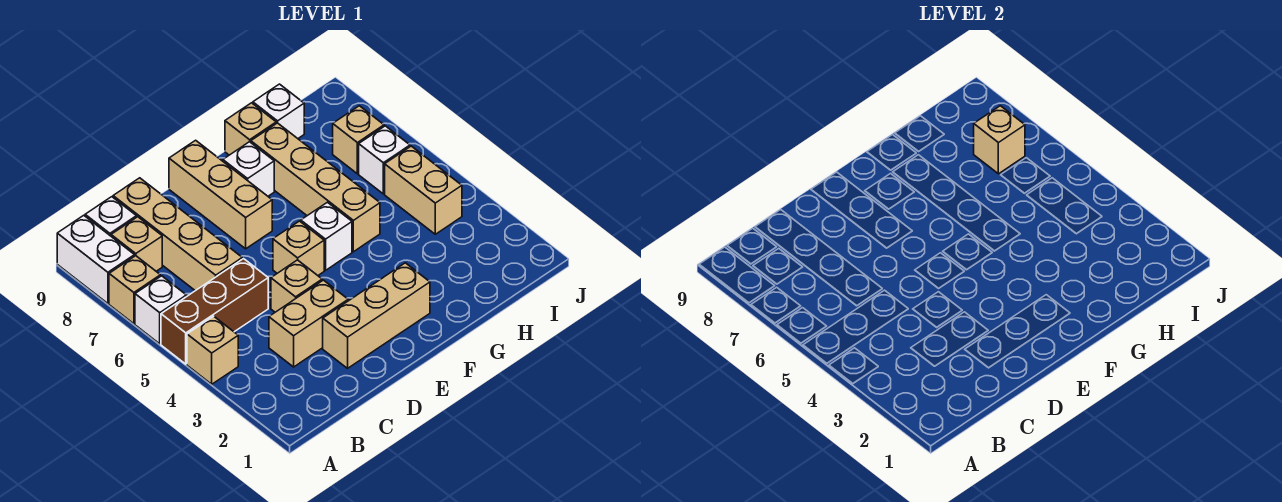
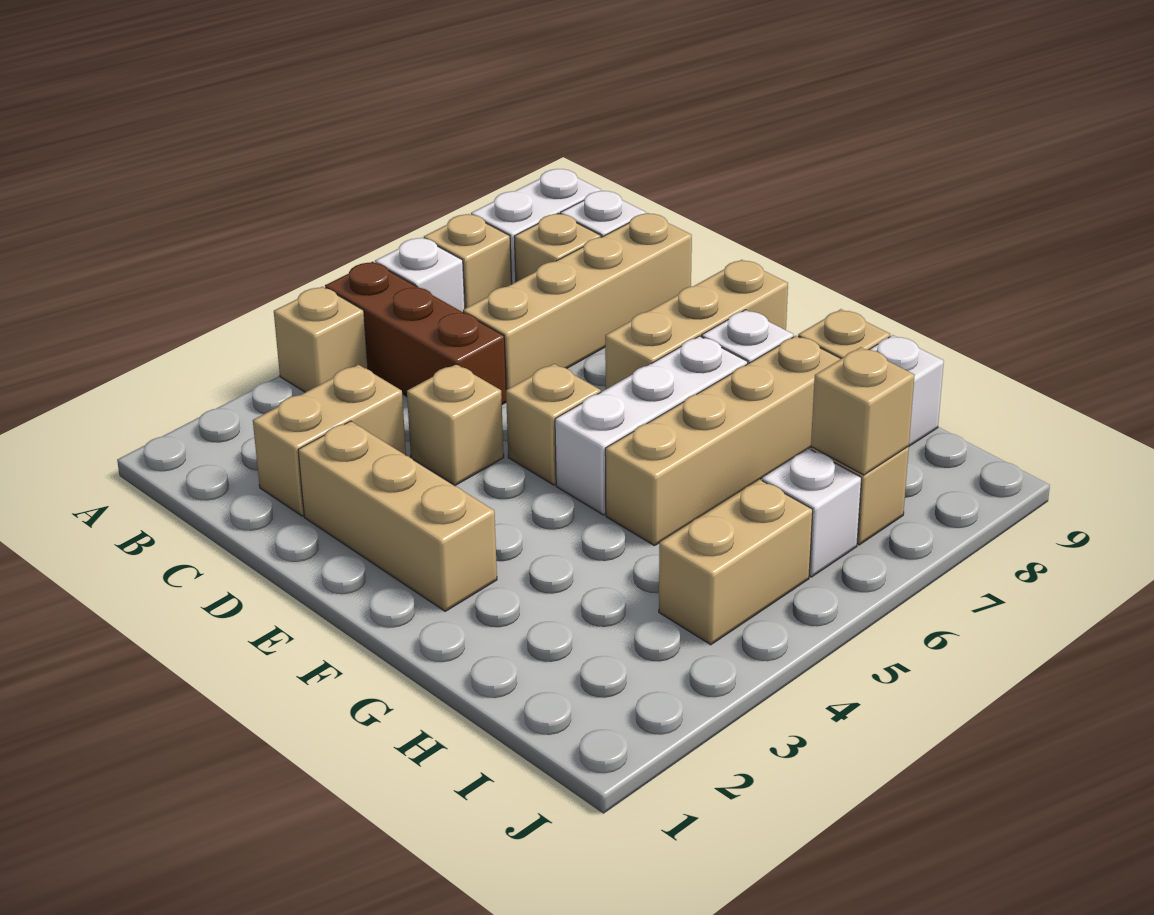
tan brick C3:D3 level 1 -> tan brick C2:C3 level 1
white brick F5 level 1 -> white brick F5:F7 level 1

